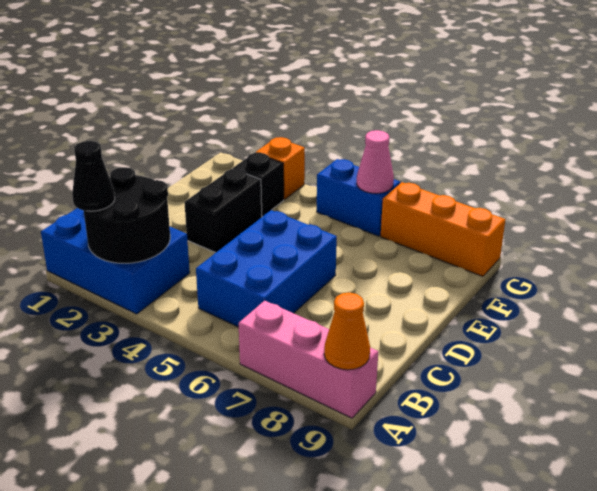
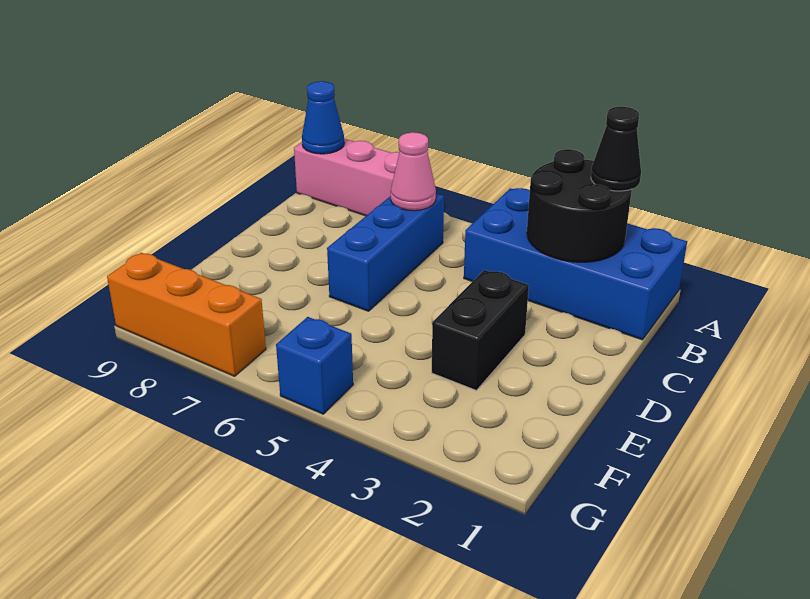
blue brick A1:B3 level 1 -> blue brick A1:B4 level 1
orange cone A9 level 2 -> blue cone A9 level 2
blue brick B5:D6 level 1 -> blue brick B6:D6 level 1
black brick F3 level 1 -> none
orange brick G3 level 1 -> none
blue brick G5:G6 level 1 -> blue brick G5 level 1
pink cone G6 level 2 -> pink cone B6 level 2

